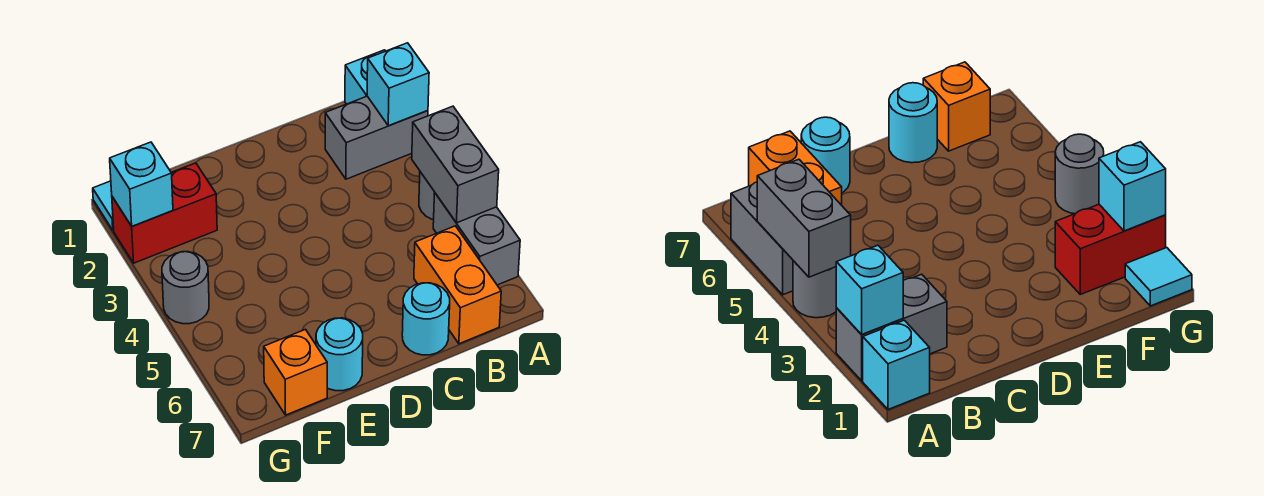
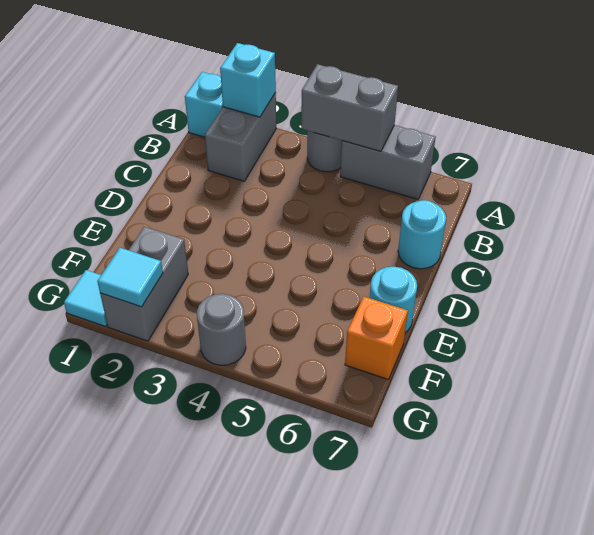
orange brick B6:B7 level 1 -> none
red brick F2:G2 level 1 -> grey brick F2:G2 level 1
cyan brick G2 level 2 -> cyan tile G2 level 2

